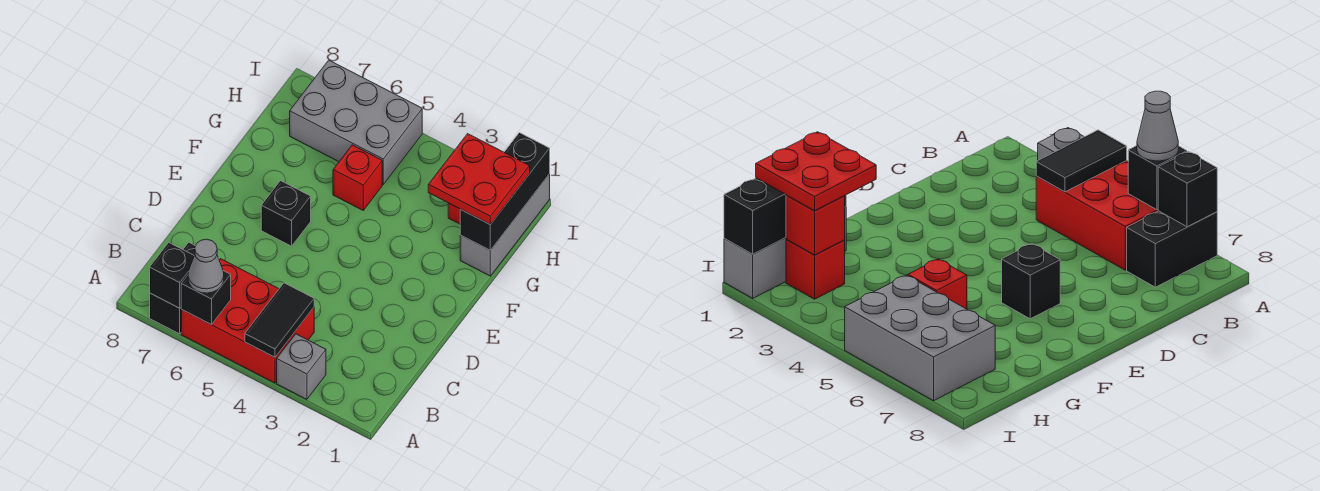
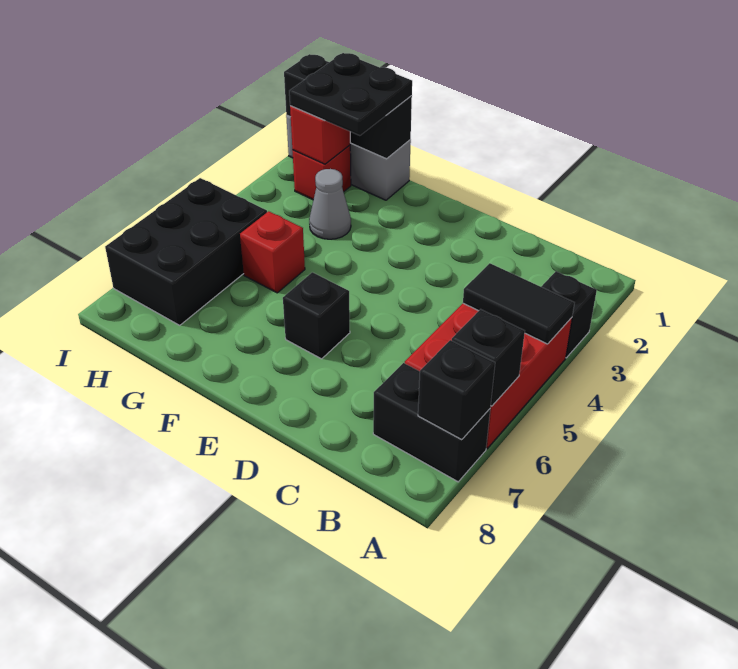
grey brick A3 level 1 -> black brick A3 level 1
grey cone A6 level 3 -> grey cone G3 level 1
red plate G1:H2 level 3 -> black plate G1:H2 level 3
grey brick H5:I7 level 1 -> black brick H5:I7 level 1

